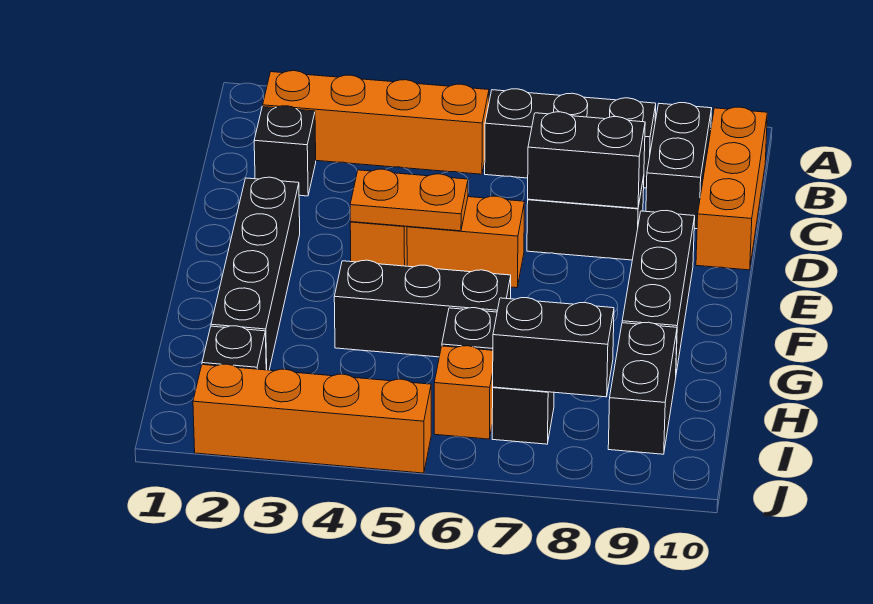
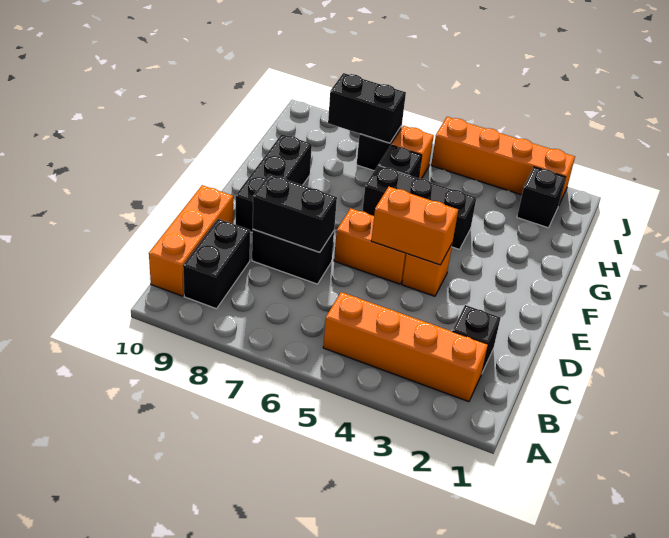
black brick B6:B8 level 1 -> none
black brick E2:H2 level 1 -> none
orange plate E4:E5 level 2 -> orange brick E4:E5 level 2
black brick H9:I9 level 1 -> none

